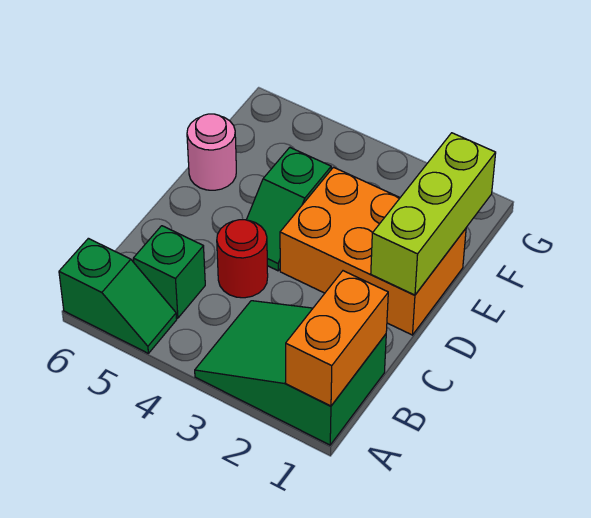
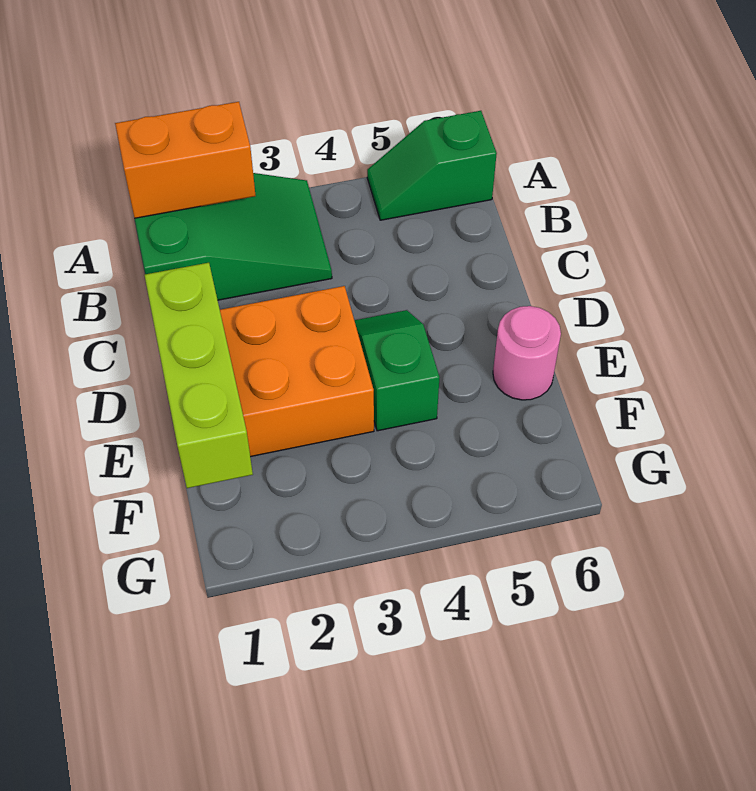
orange brick A1:B1 level 2 -> orange brick A1:A2 level 2
green brick B5 level 1 -> none
red round brick C4 level 1 -> none

